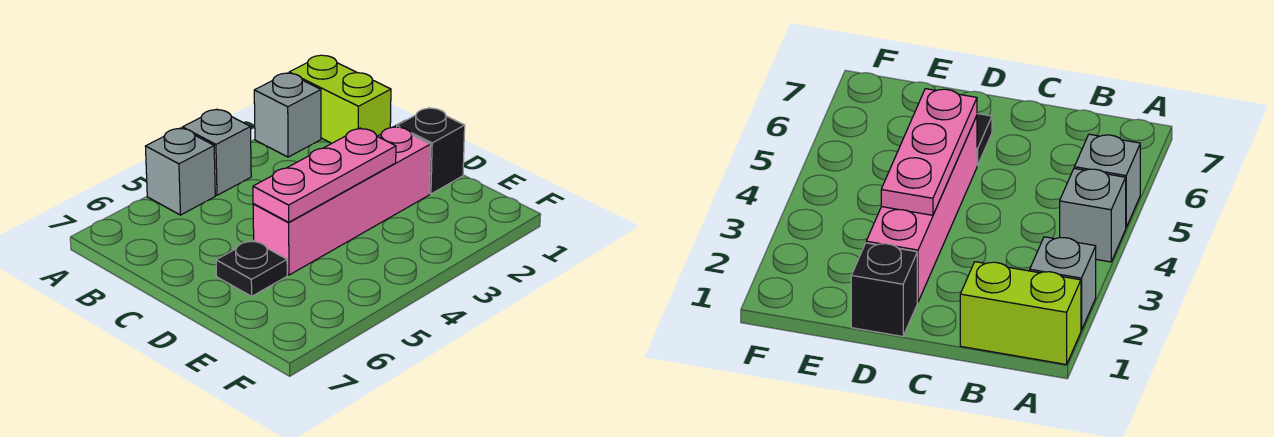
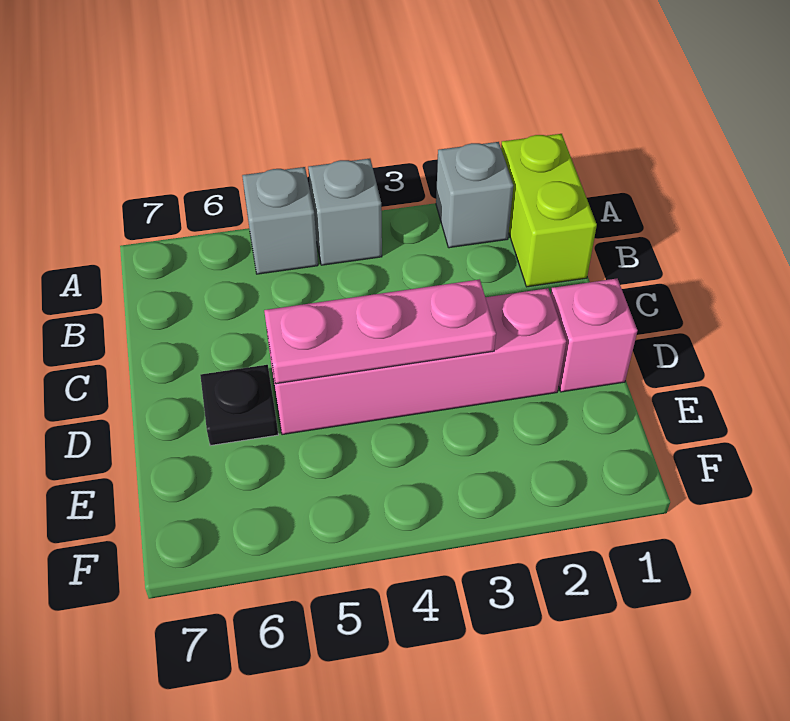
black brick D1 level 1 -> pink brick D1 level 1

